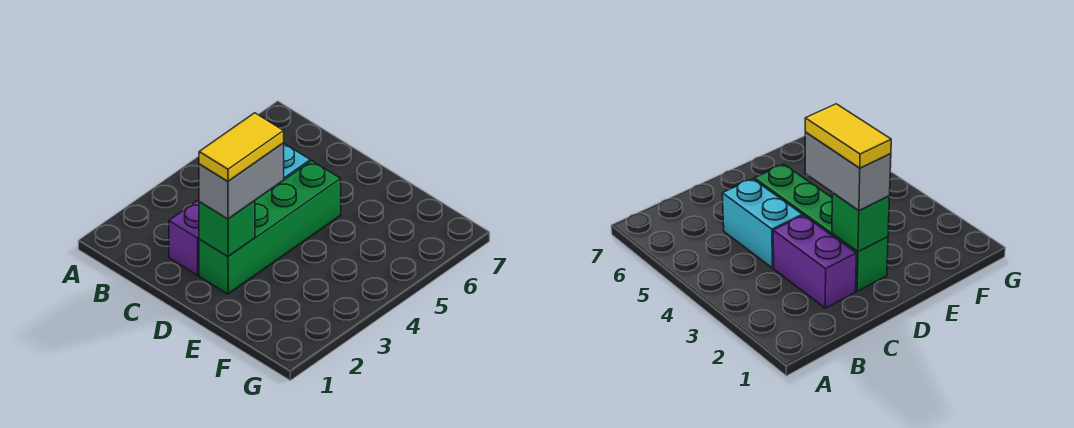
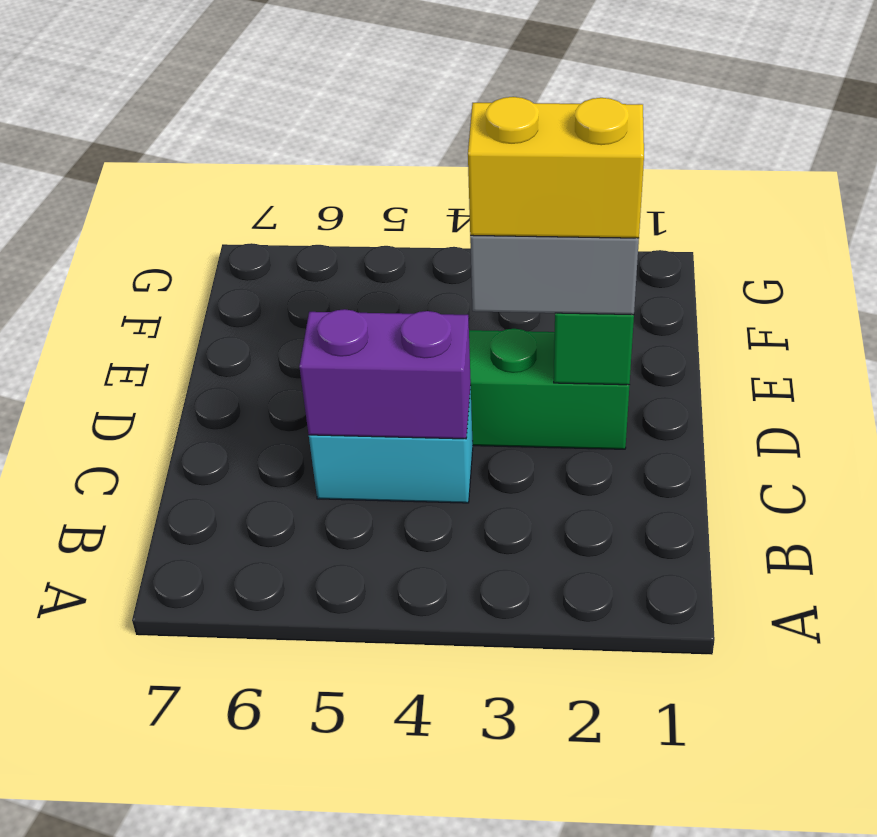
purple brick C2:C3 level 1 -> purple brick C4:C5 level 2
yellow tile D2:D3 level 4 -> yellow brick D2:D3 level 4

